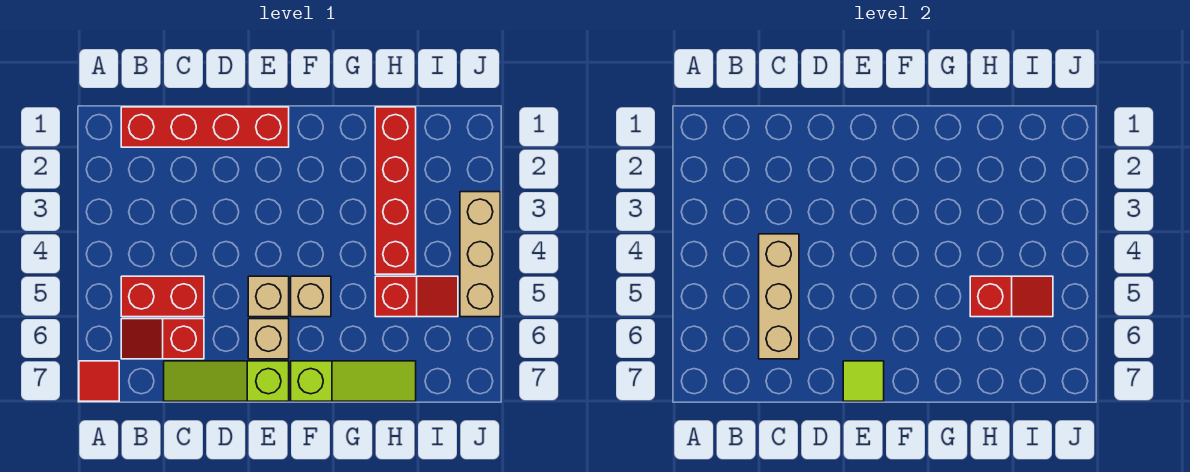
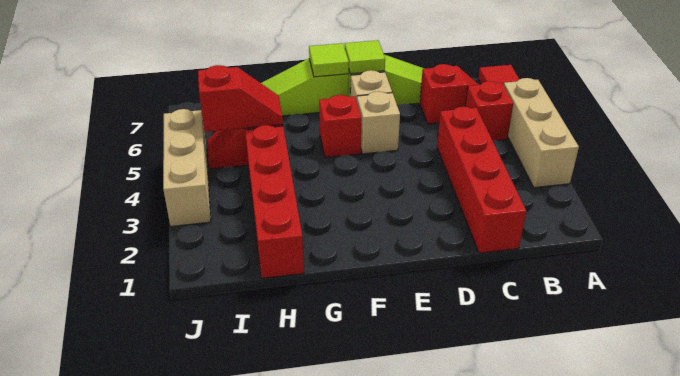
red brick B1:E1 level 1 -> red brick C1:C4 level 1
red brick B5:C5 level 1 -> red brick B5 level 1
tan brick C4:C6 level 2 -> tan brick A3:A5 level 1
tan brick F5 level 1 -> red brick F5 level 1
none -> lime tile F7 level 2
red slope H5:I5 level 2 top H -> red slope H5:I5 level 2 top I

